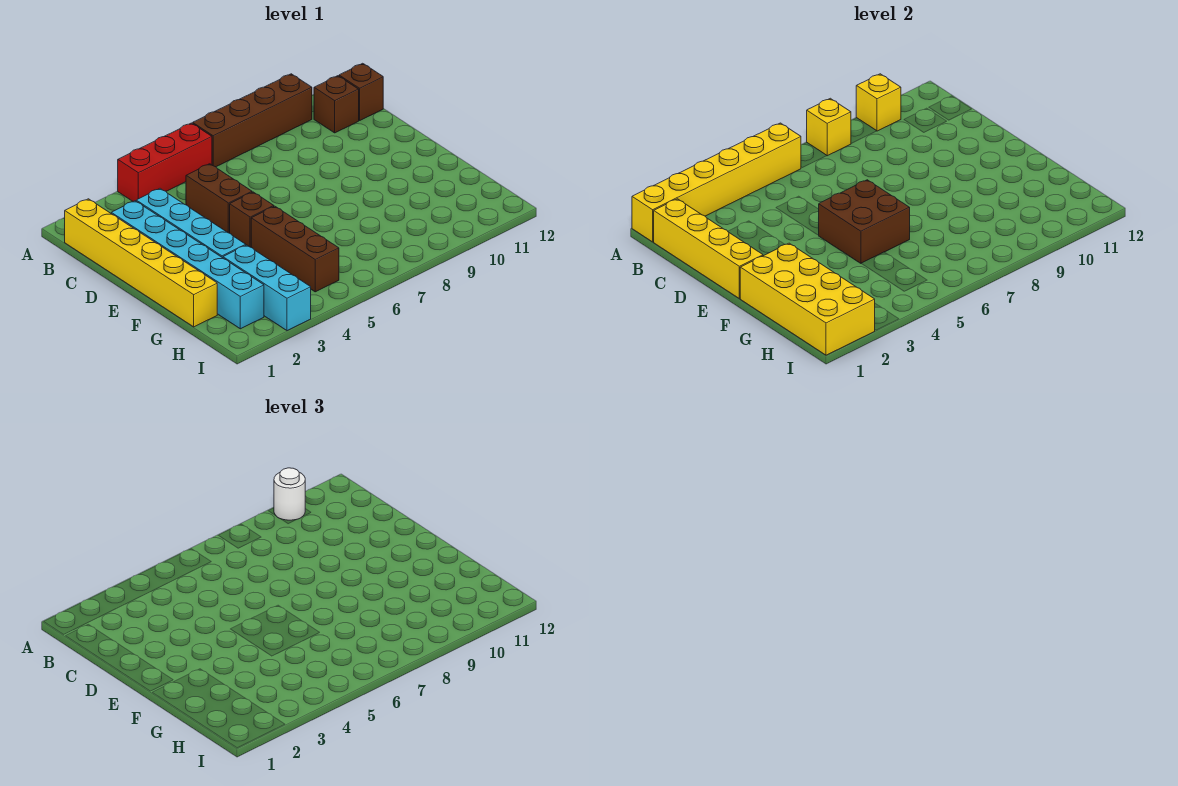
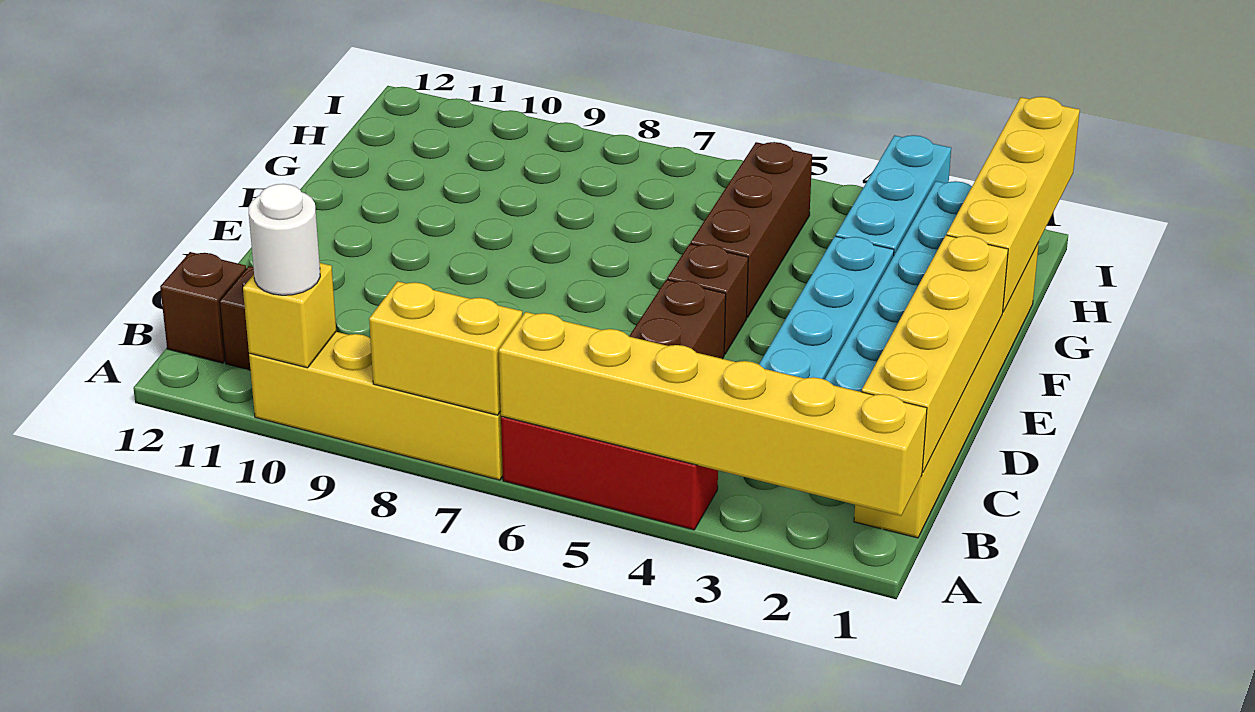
brown brick A7:A10 level 1 -> yellow brick A7:A10 level 1
yellow brick A8 level 2 -> yellow brick A7:A8 level 2
brown brick E5:F6 level 2 -> none
yellow brick F1:I2 level 2 -> yellow brick F1:I1 level 2

